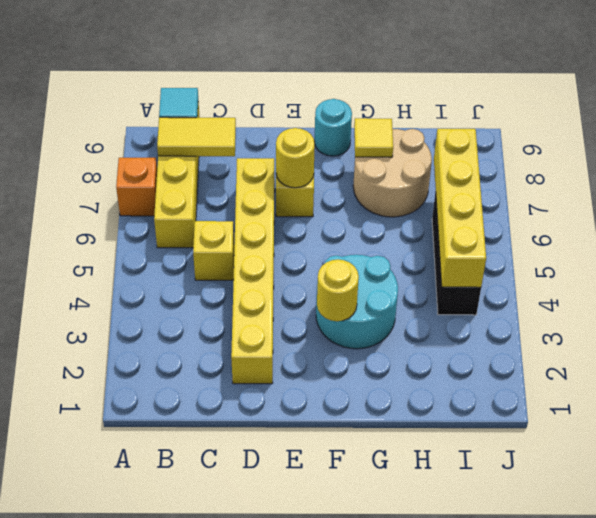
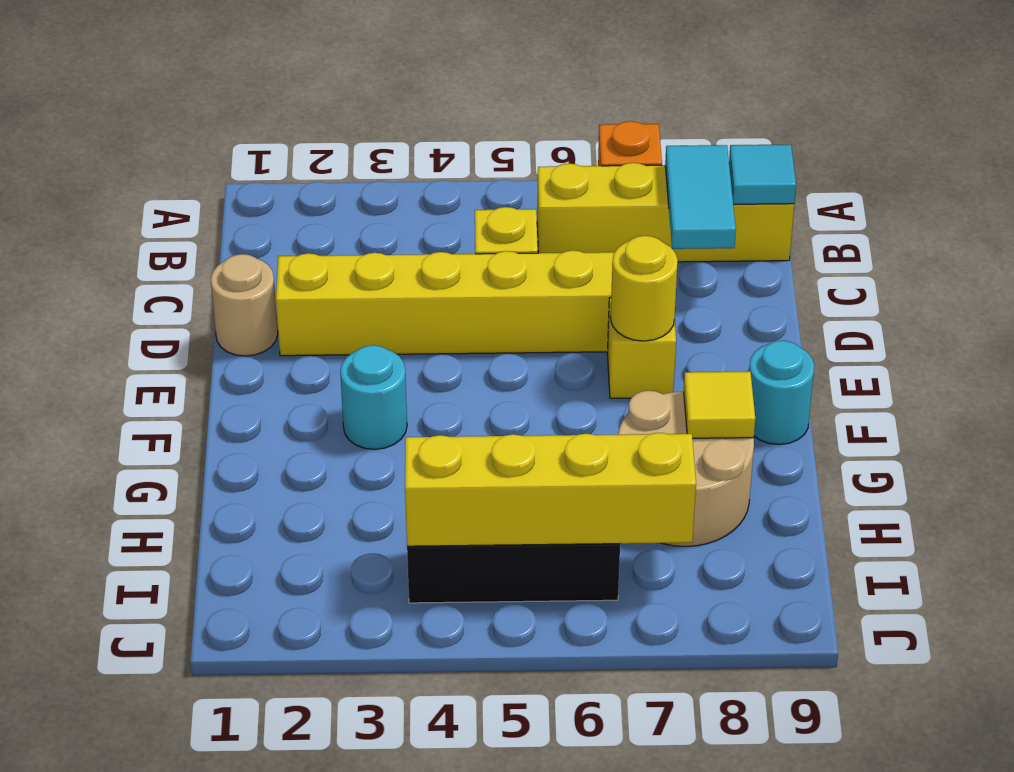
yellow tile B8:C8 level 2 -> cyan tile B8:C8 level 2
none -> tan round brick D1 level 1
cyan round brick F3:G4 level 1 -> cyan round brick F3 level 1
yellow round brick F3 level 2 -> none

